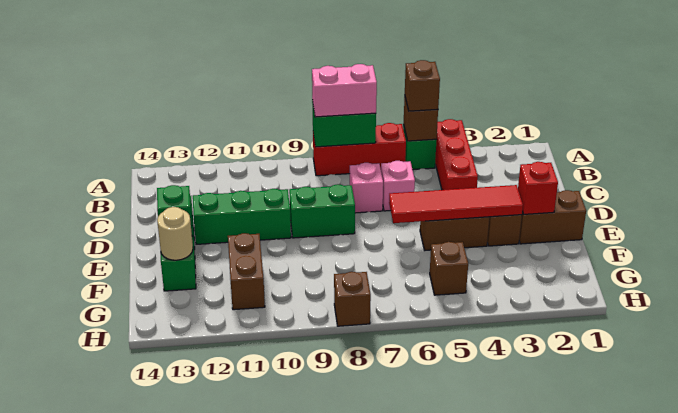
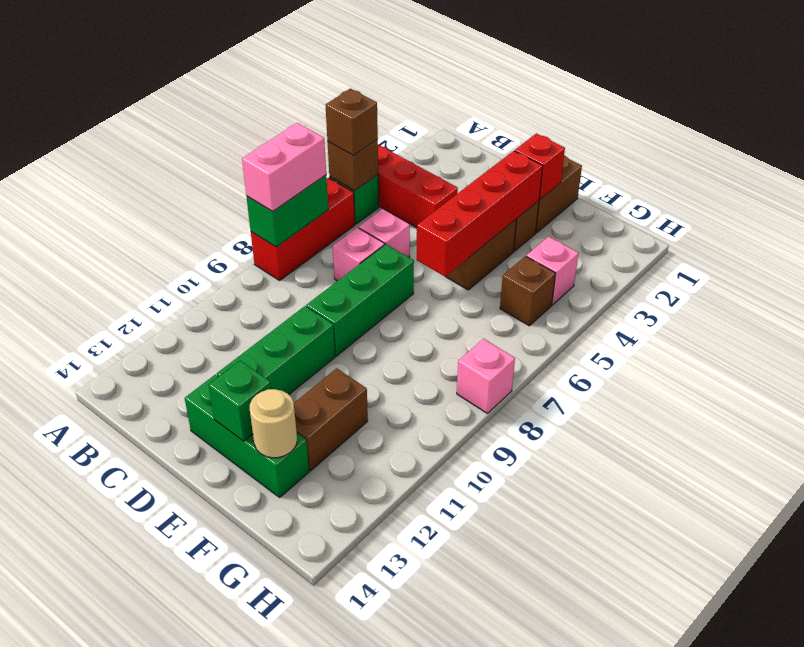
green brick D8:D9 level 1 -> green brick D7:D9 level 1
red tile E3:E6 level 2 -> red brick E3:E6 level 2
brown brick F11:G11 level 1 -> brown brick F11:F12 level 1
none -> pink brick G4 level 1
brown brick H8 level 1 -> pink brick H8 level 1

